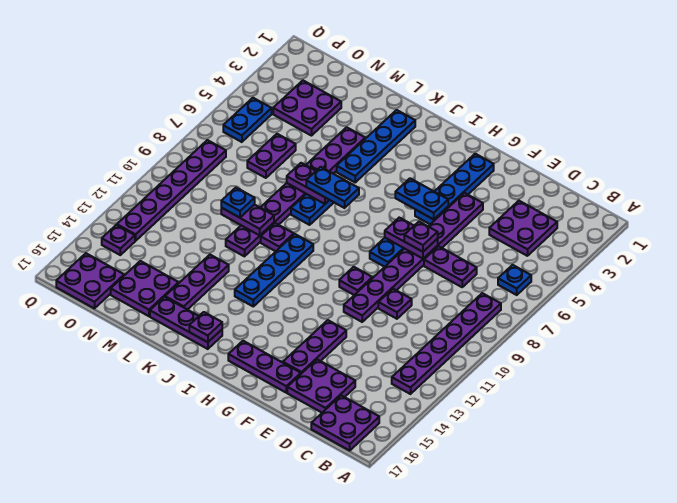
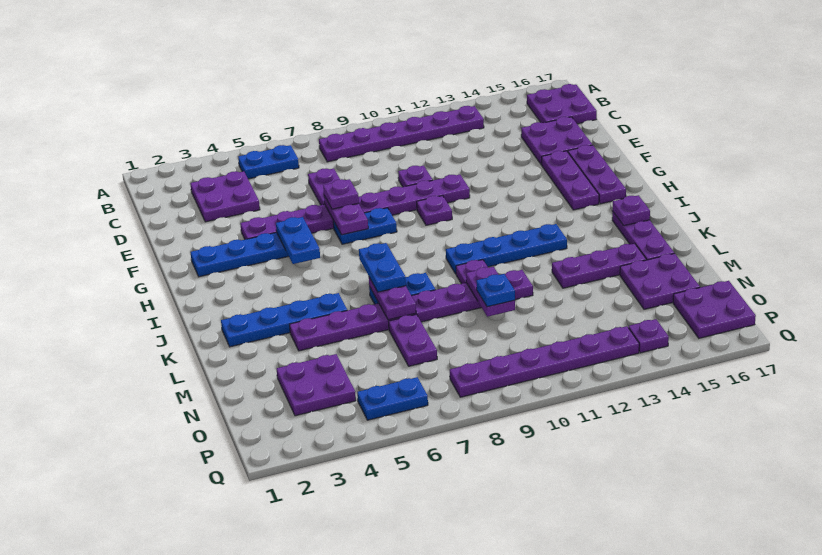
blue plate B6 level 1 -> blue plate B5:B6 level 1
purple plate F13:F15 level 1 -> purple plate F15:H15 level 1
purple plate N6:N7 level 1 -> purple plate M7:N7 level 1

